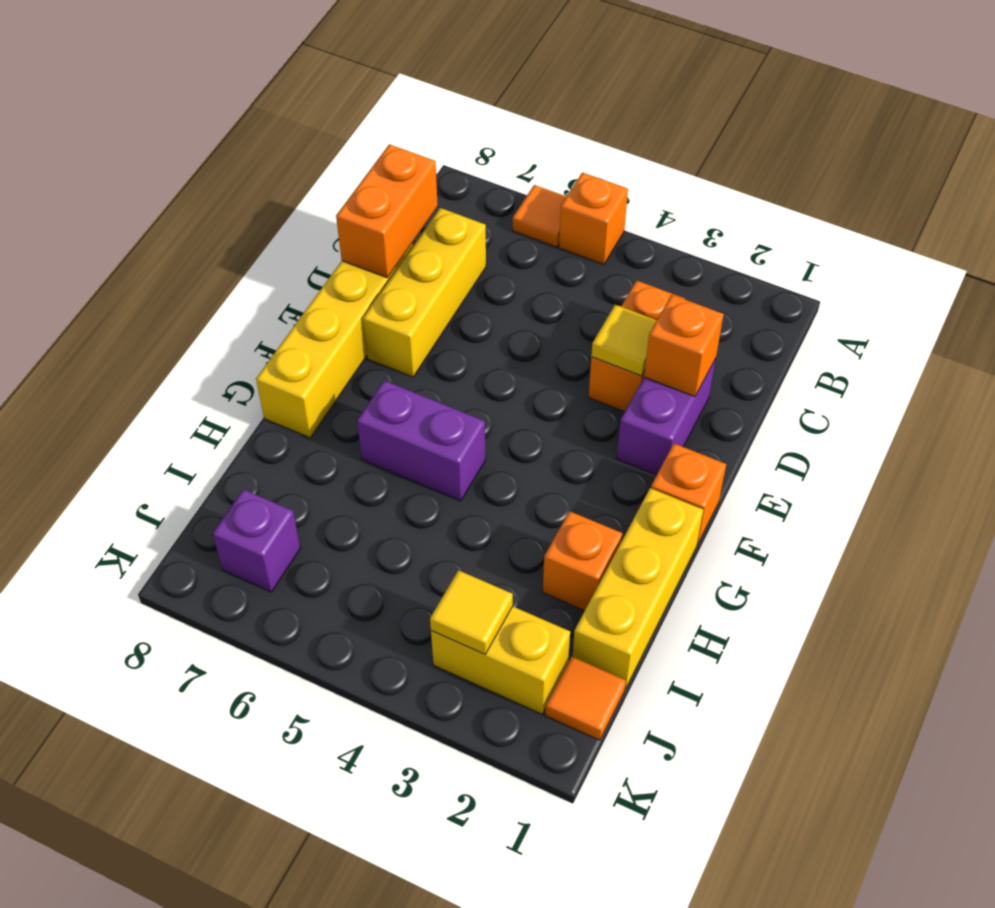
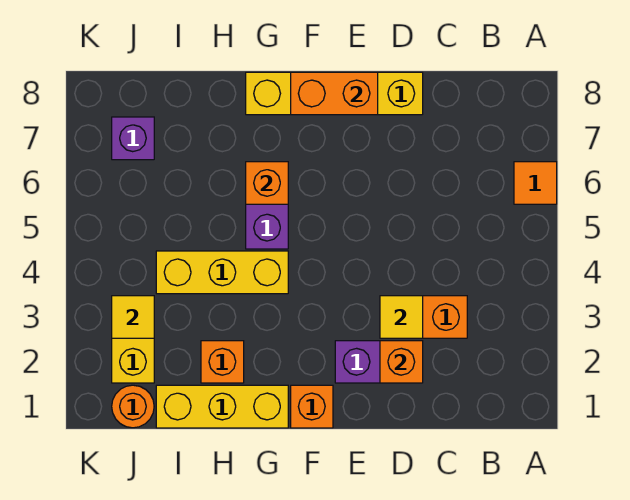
orange brick A5 level 1 -> orange brick G6 level 2
yellow brick C7:E7 level 1 -> yellow brick G4:I4 level 1
orange brick C8:D8 level 2 -> orange brick E8:F8 level 2
orange tile J1 level 1 -> orange round brick J1 level 1

